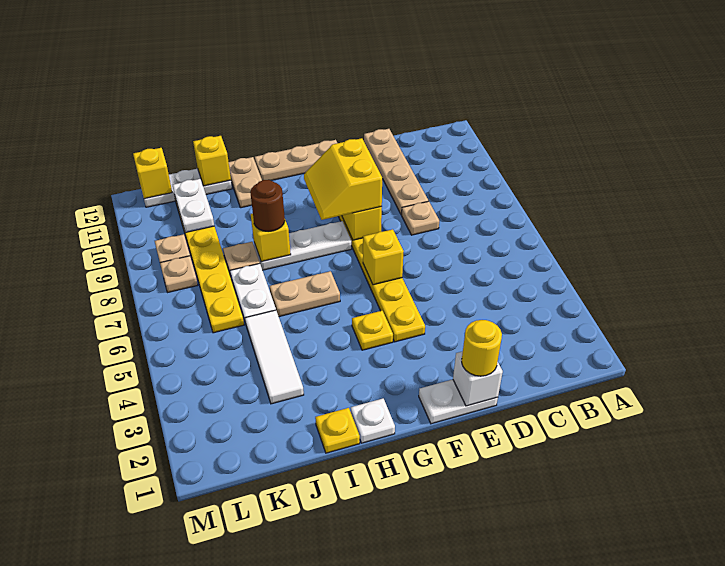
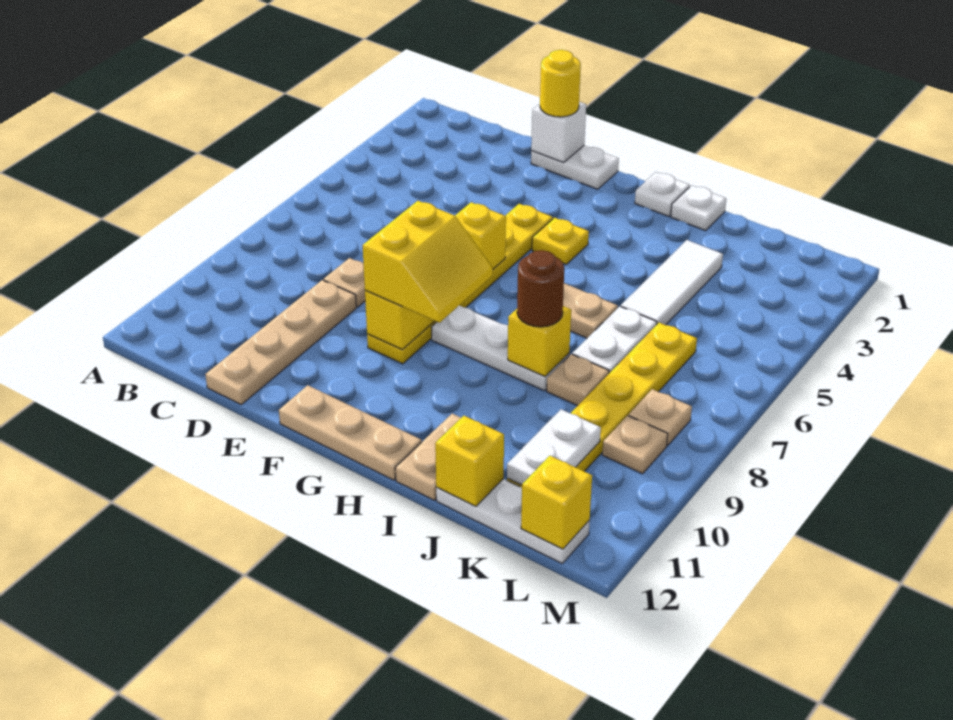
yellow plate I1 level 1 -> white plate I1 level 1

